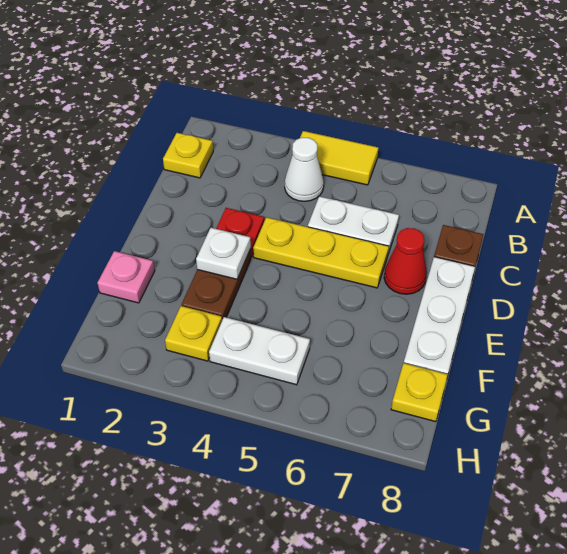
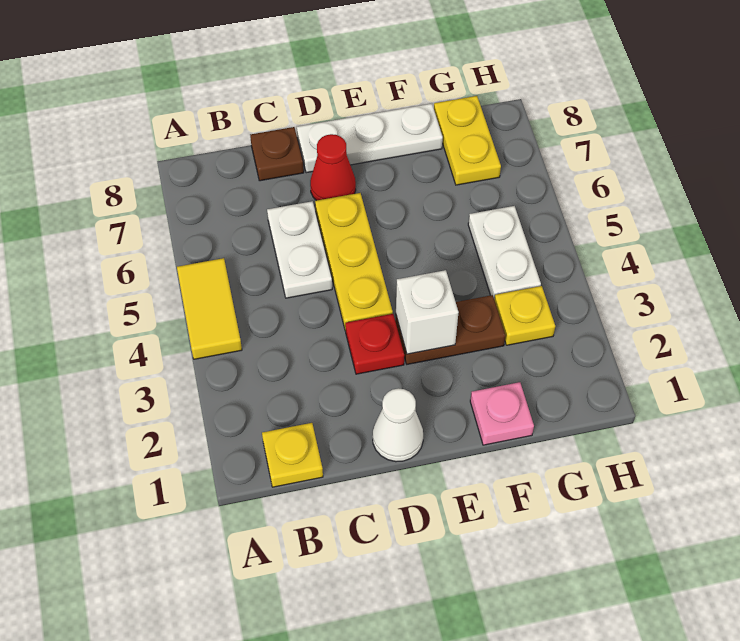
white cone B4 level 1 -> white cone D1 level 1
white plate E3 level 2 -> white brick E3 level 2
yellow plate G8 level 1 -> yellow plate G7:G8 level 1

